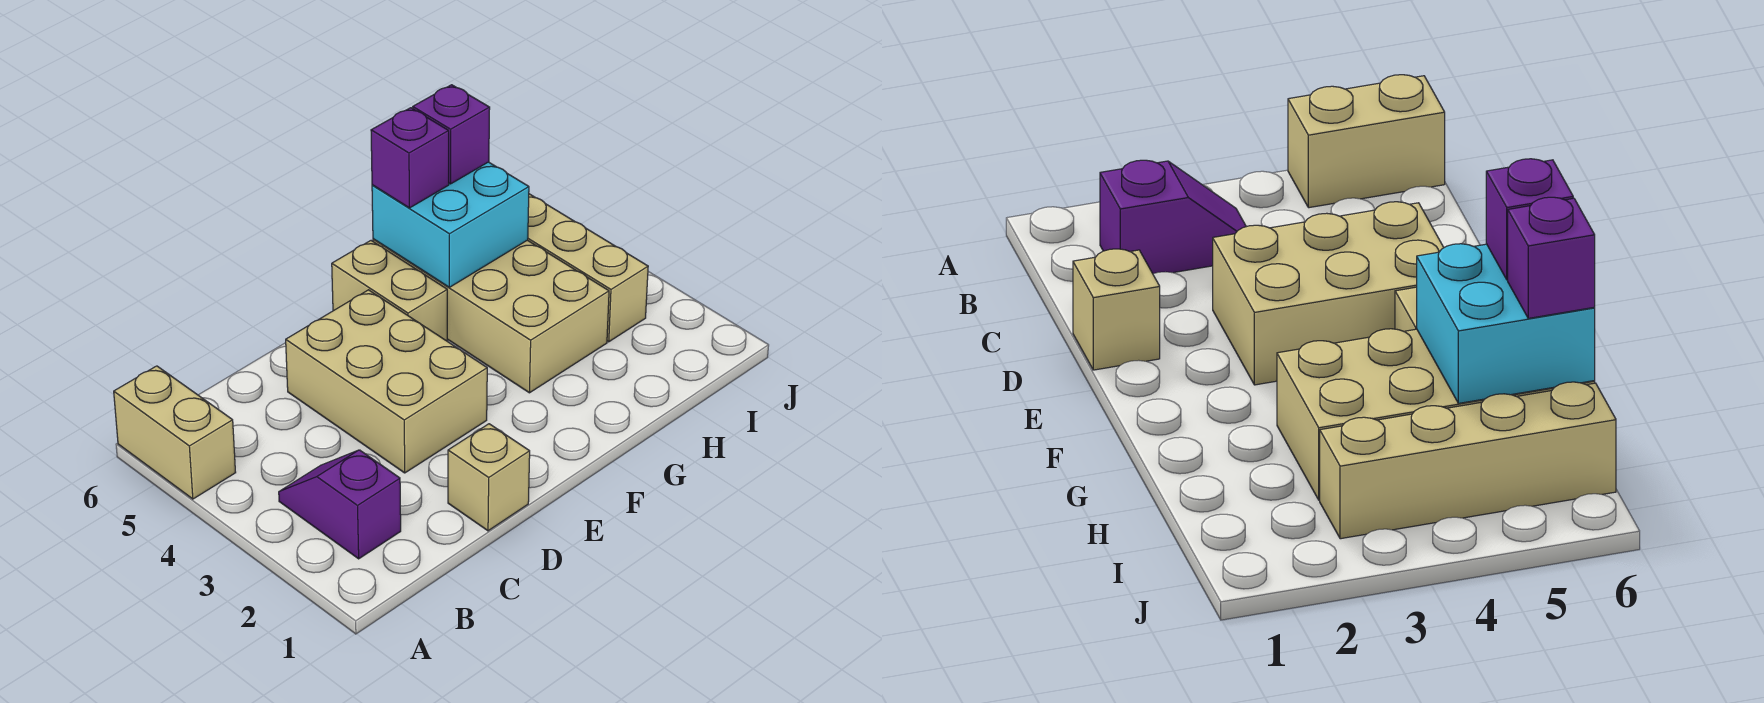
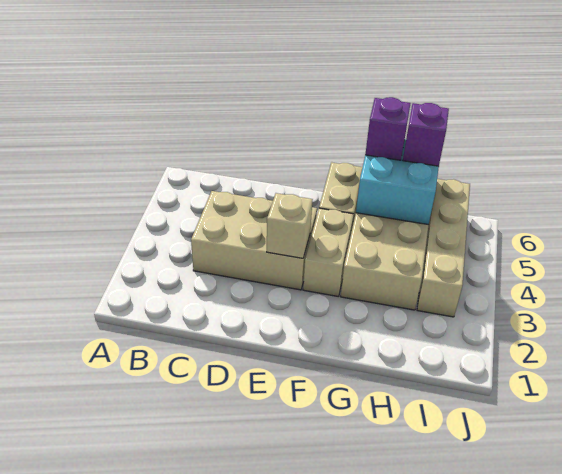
tan brick A5:A6 level 1 -> tan brick F3:F4 level 1
purple slope B2:B3 level 1 top 2 -> none
tan brick D1 level 1 -> tan brick E3 level 2
tan brick D3:E5 level 1 -> tan brick C3:E4 level 1

